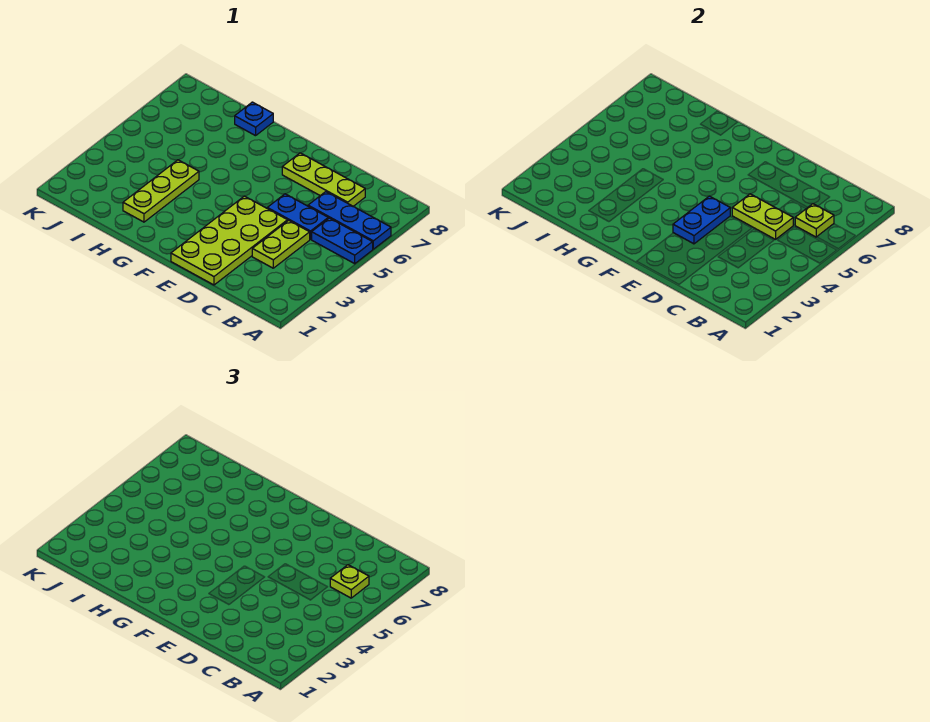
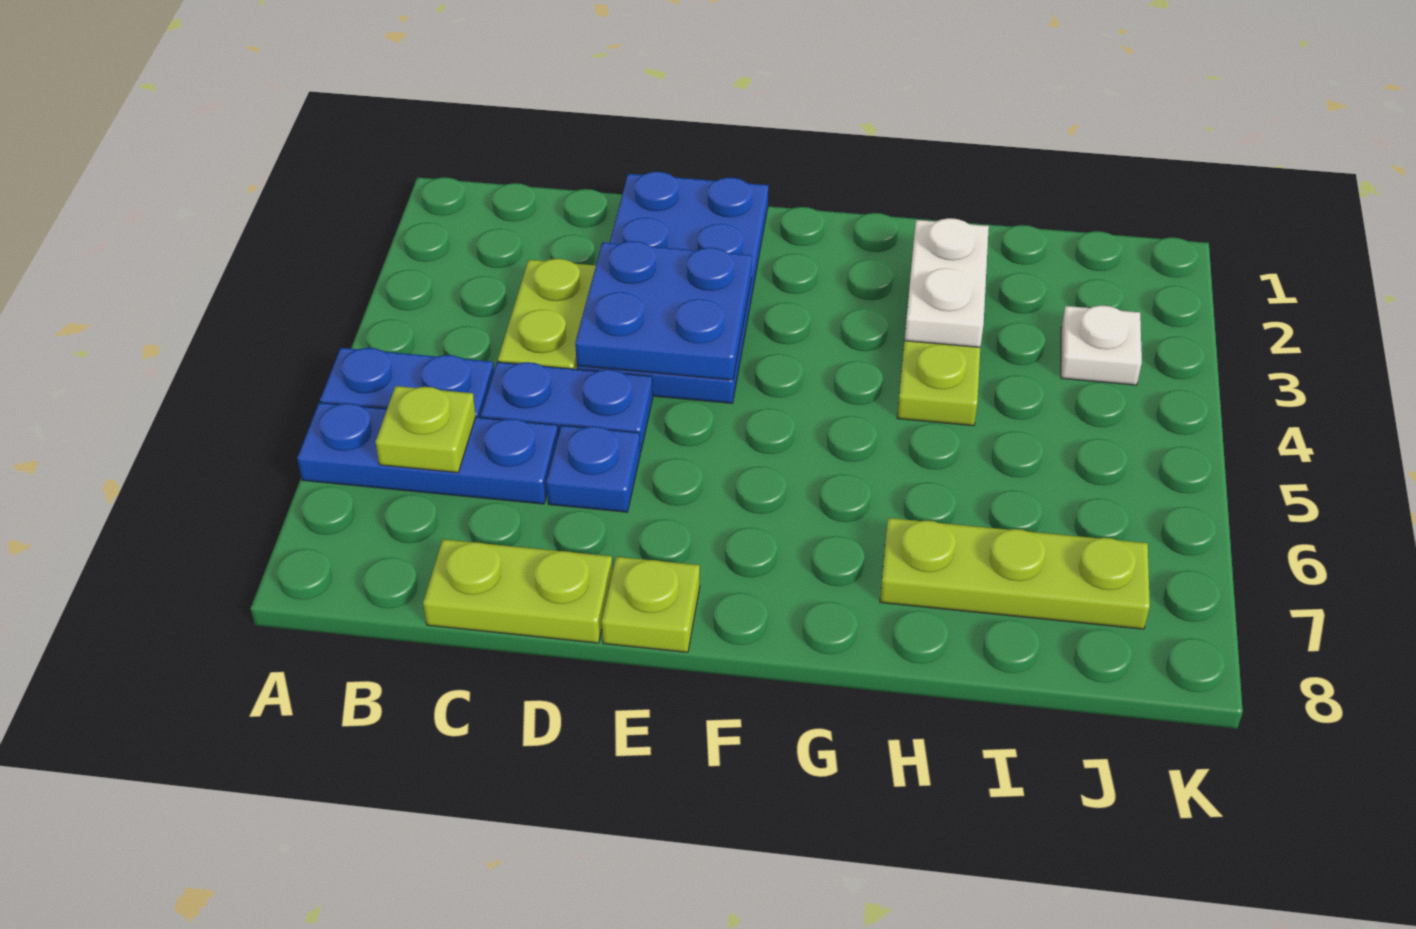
lime plate B6 level 3 -> lime plate E8 level 1
lime plate C5:D5 level 2 -> lime plate C8:D8 level 1
lime plate C7:E7 level 1 -> lime plate H7:J7 level 1
lime plate D1:E4 level 1 -> blue plate D1:E4 level 1
blue plate E3:E4 level 2 -> blue plate D3:E4 level 2
none -> white plate H2:H3 level 2
blue plate H8 level 1 -> blue plate D6 level 1
none -> white plate J3 level 1

